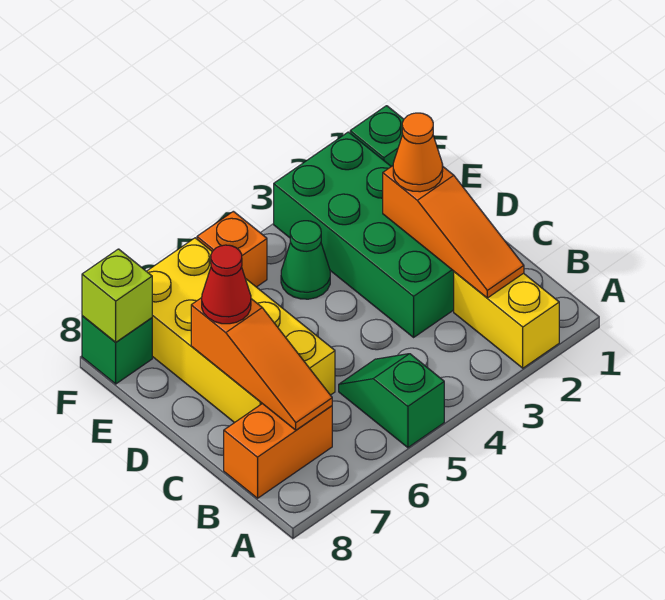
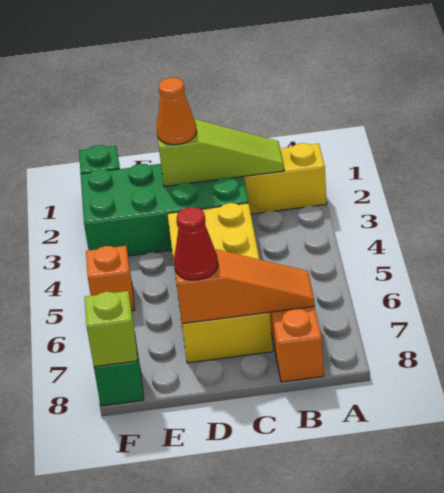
green slope A5:B5 level 1 top A -> none
orange slope B2:D2 level 2 top D -> lime slope B2:D2 level 2 top D
yellow brick C6:F7 level 1 -> yellow brick C4:D7 level 1
green cone E4 level 1 -> none

